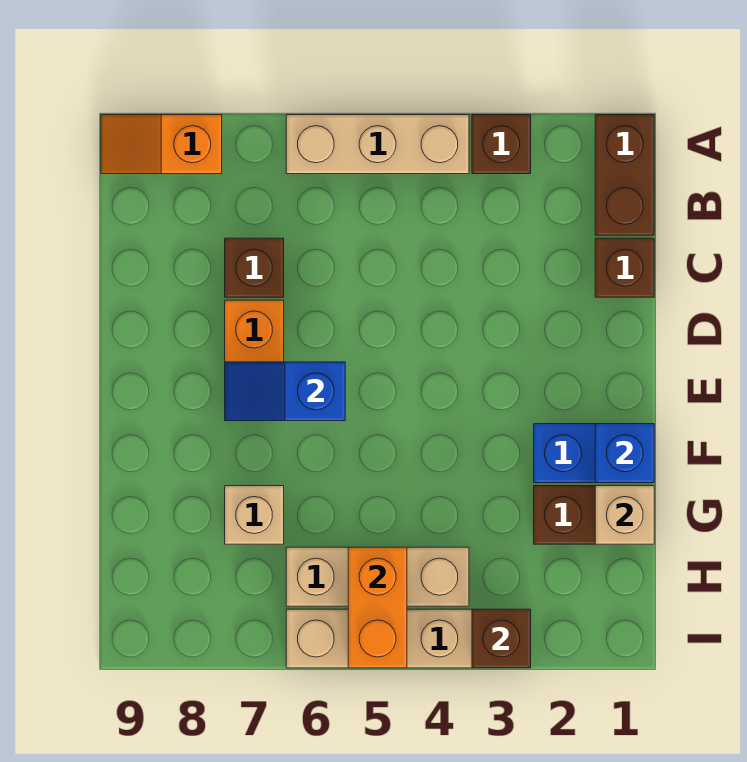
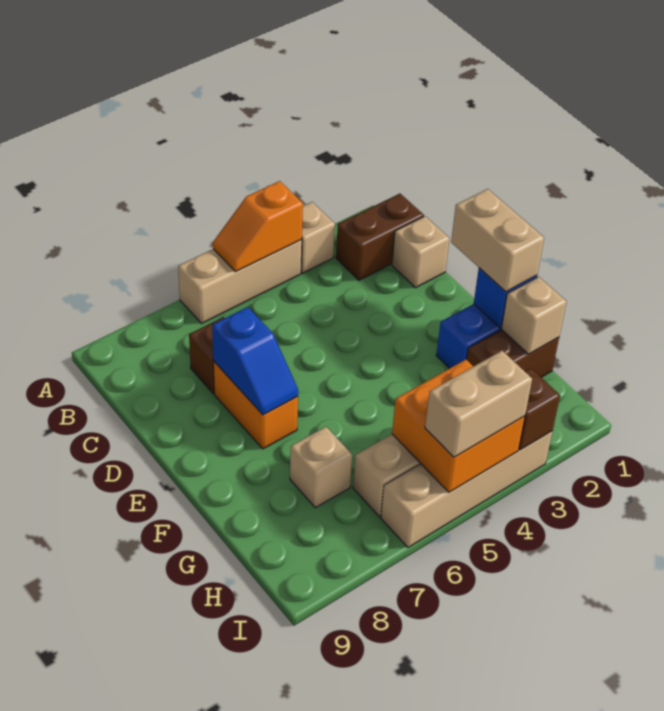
brown brick A1:B1 level 1 -> brown brick B1:B2 level 1
brown brick A3 level 1 -> tan brick A3 level 1
orange slope A8:A9 level 1 top 8 -> orange slope A4:A5 level 2 top 4
brown brick C1 level 1 -> tan brick C1 level 1
none -> tan brick E1:F1 level 3
blue slope E6:E7 level 2 top 6 -> blue slope D7:E7 level 2 top D
orange brick H5:I5 level 2 -> orange brick H4:I5 level 2
none -> tan brick I4:I5 level 3

